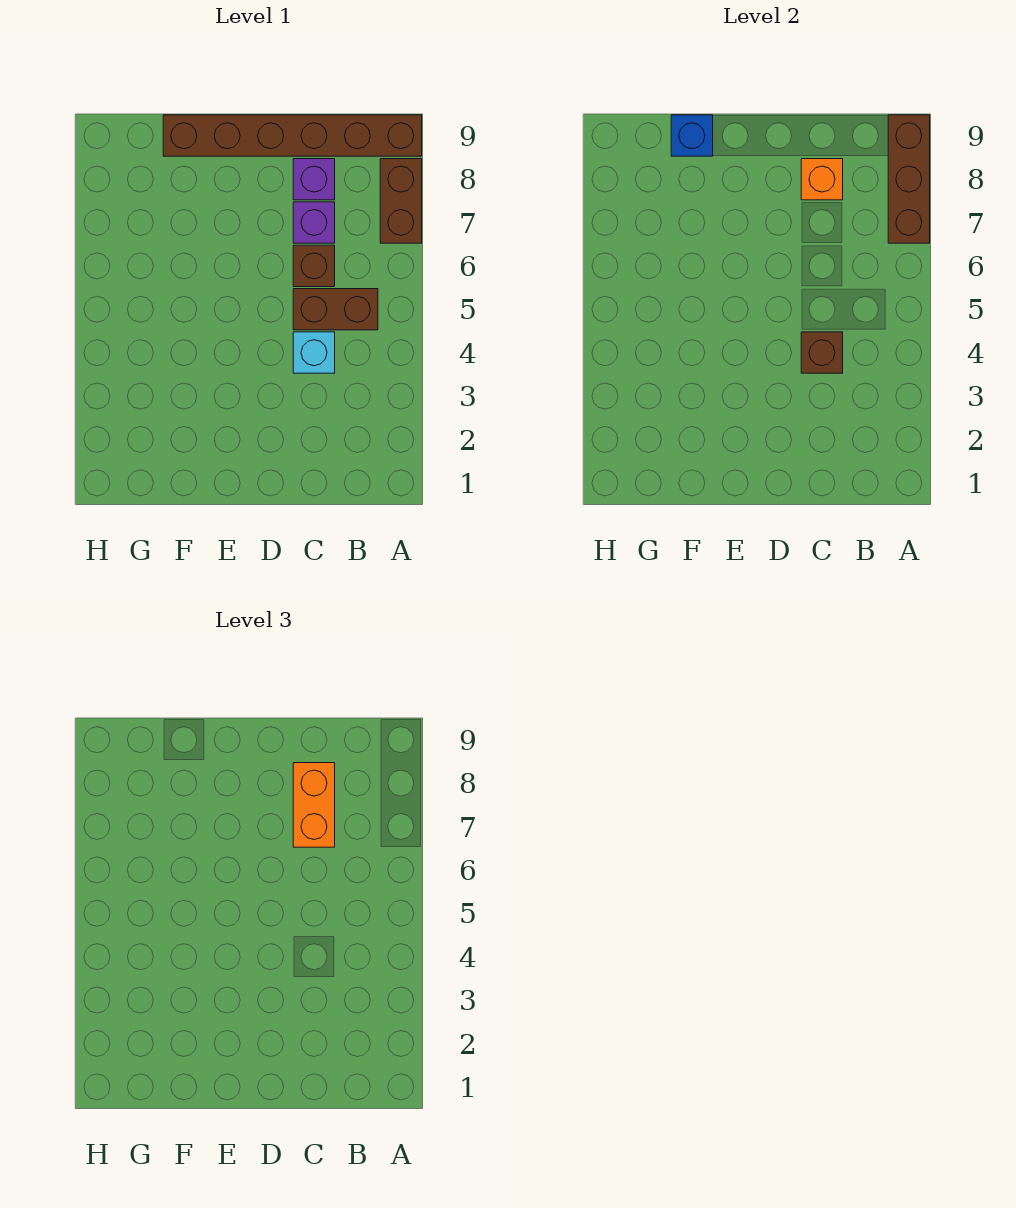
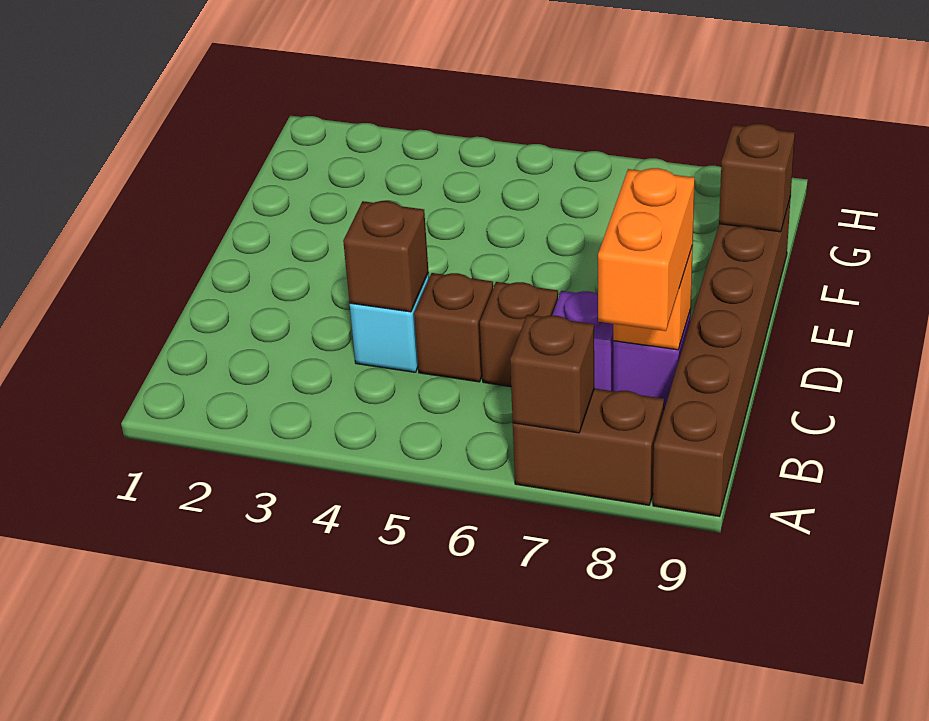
brown brick A7:A9 level 2 -> brown brick A7 level 2
brown brick B5:C5 level 1 -> brown brick C5 level 1
orange brick C7:C8 level 3 -> orange brick B8:C8 level 3
blue brick F9 level 2 -> brown brick F9 level 2

